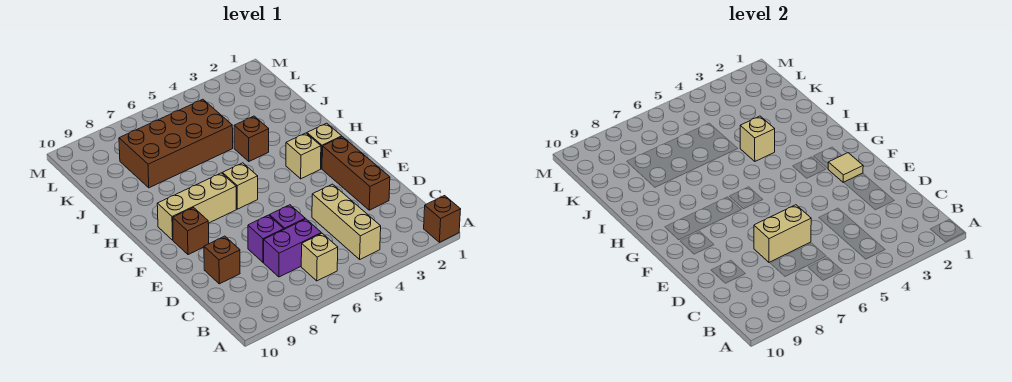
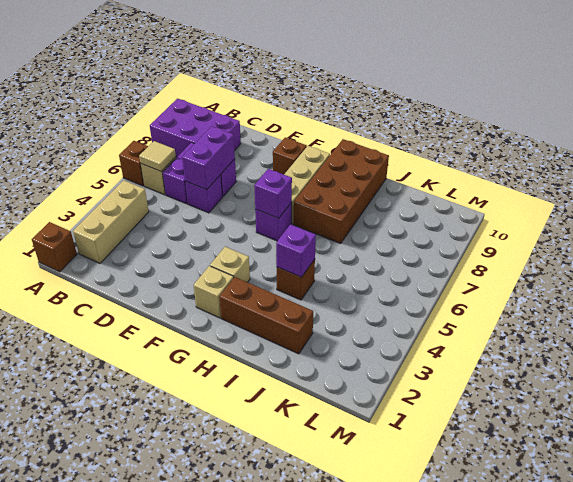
none -> purple brick A8:C9 level 1
tan brick B4:D4 level 1 -> tan brick B2:B4 level 1
brown brick D2:F2 level 1 -> brown brick H2:J2 level 1
tan brick D6:D7 level 2 -> purple brick D6:D7 level 2
brown brick D9 level 1 -> brown brick A6 level 1
tan tile F2 level 2 -> tan tile B6 level 2
tan brick G6 level 1 -> purple brick G6 level 1
none -> purple brick G6 level 2
tan brick I4 level 2 -> purple brick I4 level 2
brown brick J5:K8 level 1 -> brown brick H7:I10 level 1

